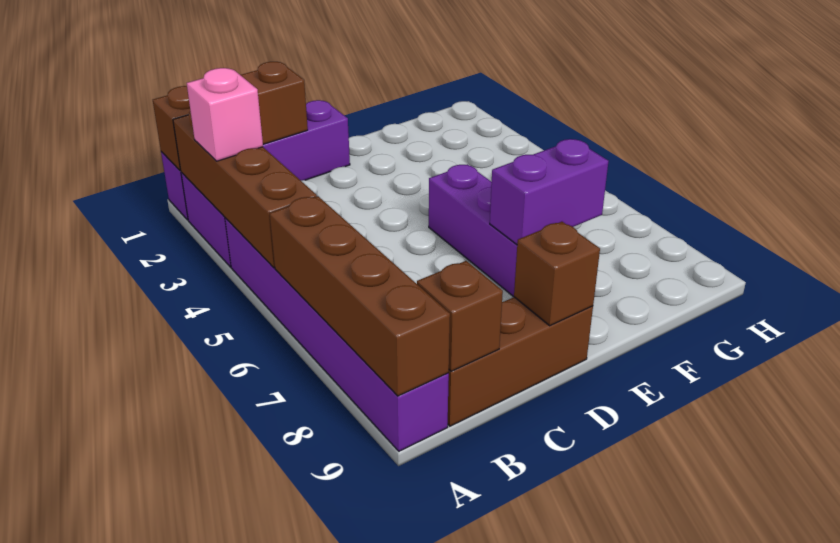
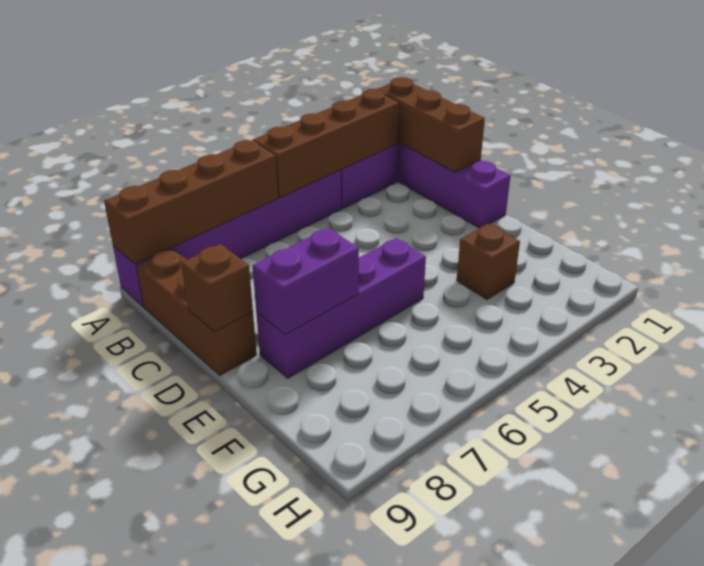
pink brick A3 level 3 -> none
brown brick B9 level 2 -> brown brick F3 level 1
purple brick E7:F7 level 2 -> purple brick E7:E8 level 2

